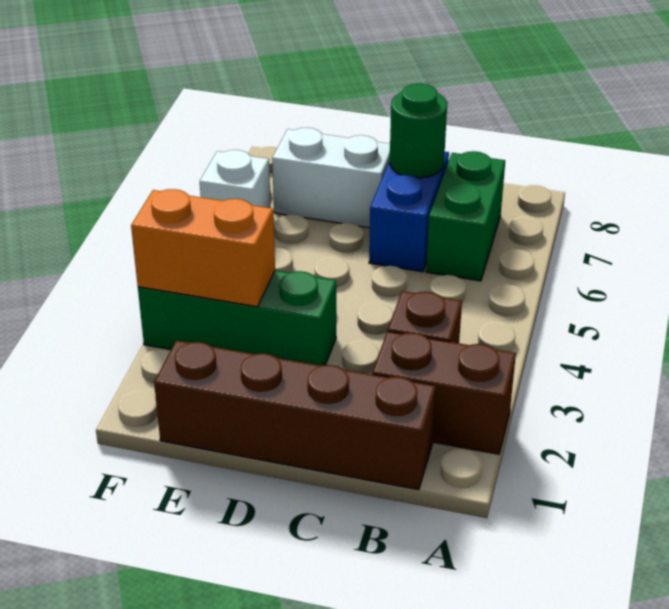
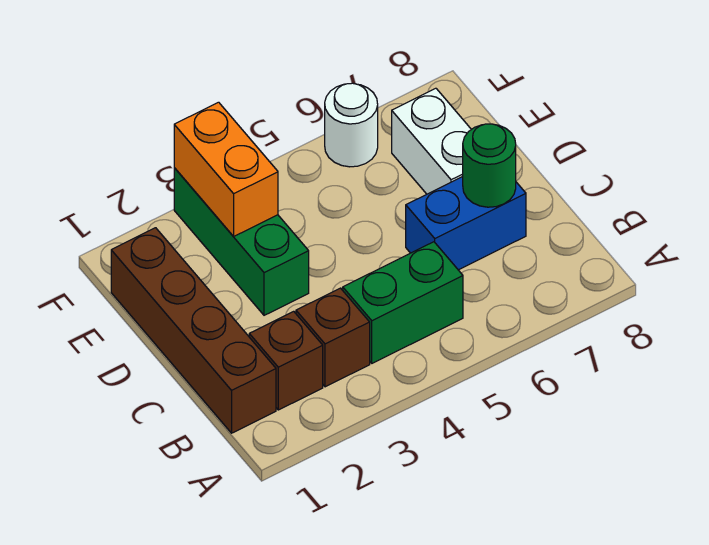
brown brick A2:B2 level 1 -> brown brick B2 level 1
green brick B6:B7 level 1 -> green brick B4:B5 level 1
white brick F6 level 1 -> white round brick F6 level 1

